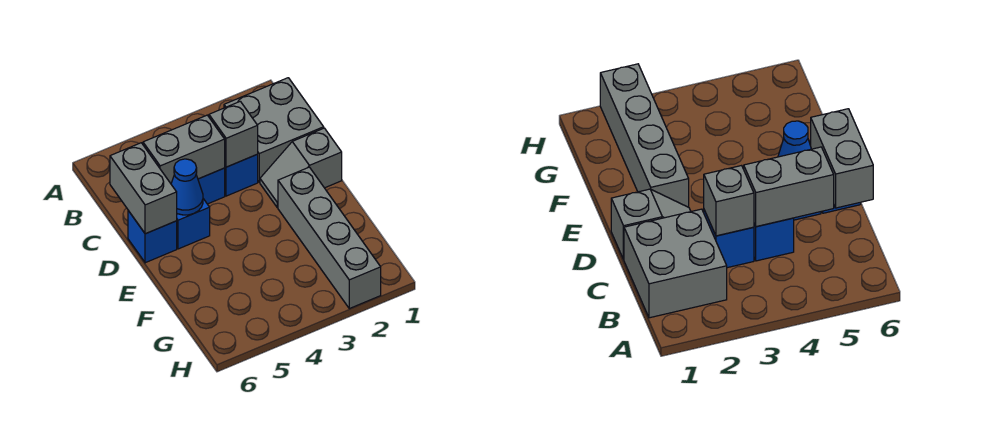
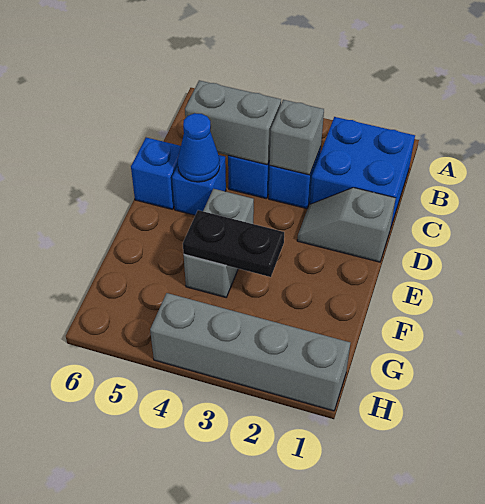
grey brick B1:C2 level 1 -> blue brick B1:C2 level 1
grey brick C6:D6 level 2 -> grey brick E4:F4 level 1
grey brick E2:H2 level 1 -> grey brick H1:H4 level 1
none -> black plate F3:F4 level 2

